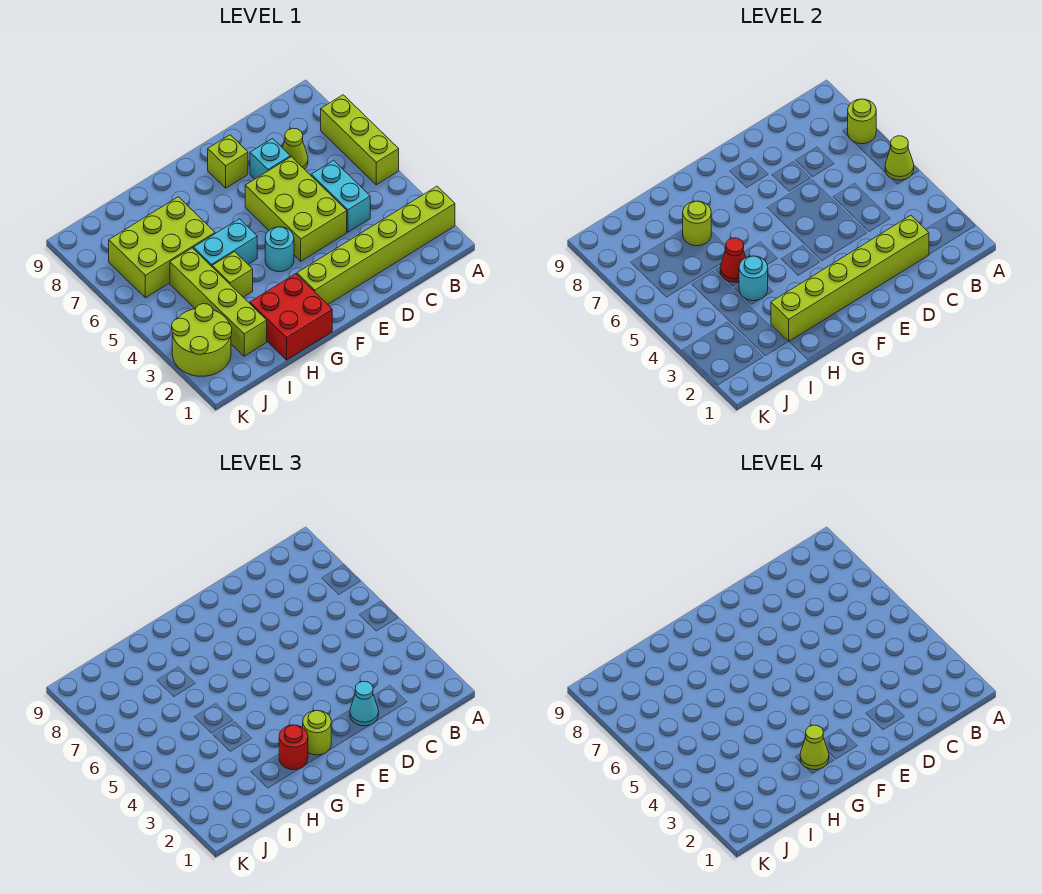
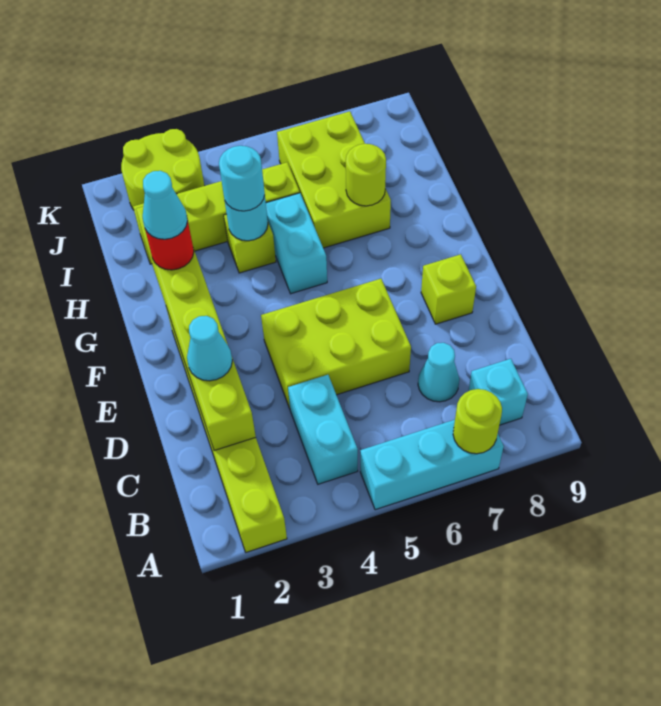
lime brick A5:A7 level 1 -> cyan brick A5:A7 level 1
lime cone A5 level 2 -> none
cyan brick C4:C5 level 1 -> cyan brick B4:C4 level 1
lime cone C7 level 1 -> cyan cone C7 level 1
cyan brick D7 level 1 -> cyan brick B8 level 1
lime round brick F2 level 3 -> none
cyan round brick F4 level 1 -> cyan round brick H4 level 3
red brick G1:H2 level 1 -> none
lime cone G2 level 4 -> cyan cone G2 level 4
red cone H5 level 2 -> none

